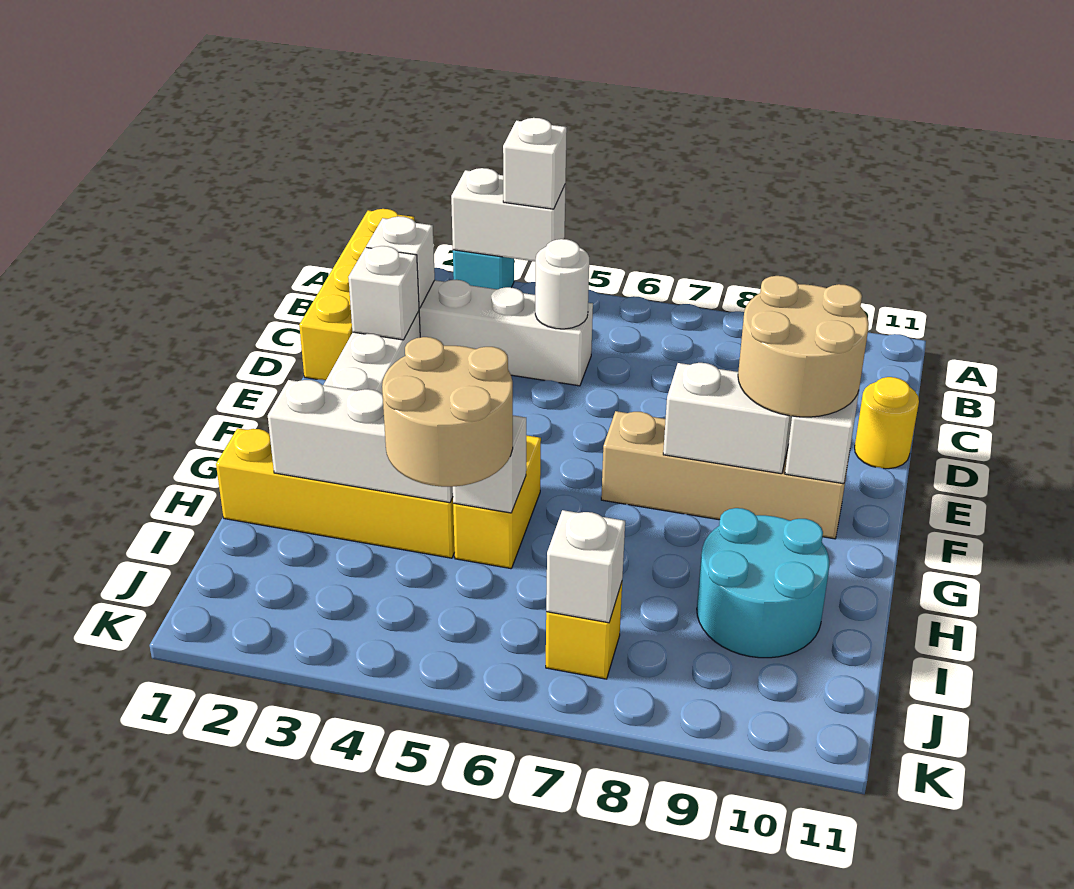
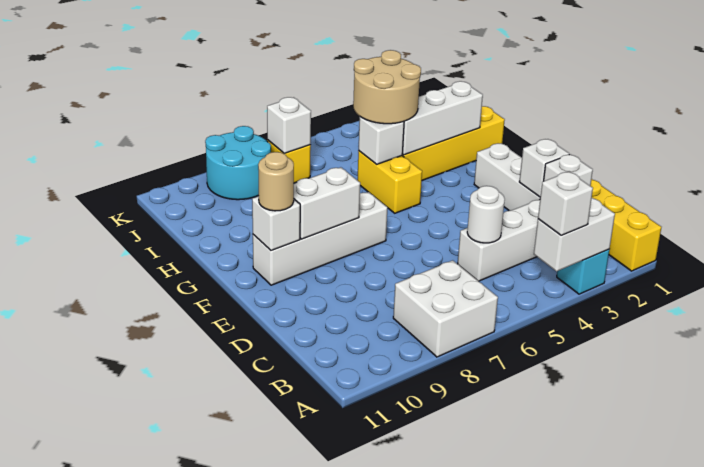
none -> white brick A7:B8 level 1
yellow round brick D11 level 1 -> none
tan round brick E9:F10 level 3 -> tan round brick F10 level 3
tan brick F7:F10 level 1 -> white brick F7:F10 level 1
cyan round brick H9:I10 level 1 -> cyan round brick J8:K9 level 1

